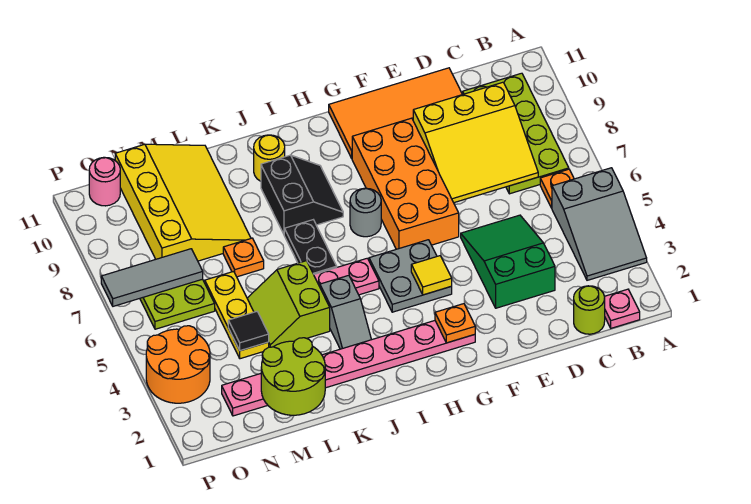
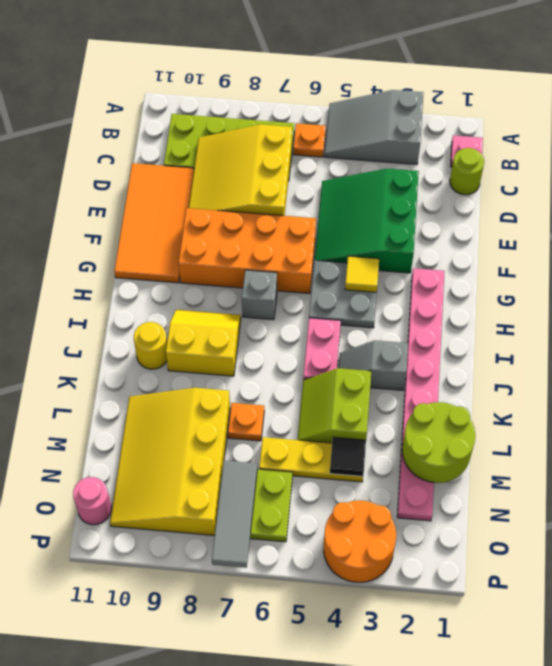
grey slope A3:B5 level 1 top 5 -> grey slope A3:B5 level 1 top 3
yellow slope C7:E9 level 2 top 9 -> yellow slope C7:E9 level 2 top 7
green slope D3:E5 level 1 top 3 -> green slope D3:F5 level 1 top 3
orange plate G2 level 2 -> none
grey round brick H7 level 1 -> grey brick H7 level 1
black slope I8:J9 level 1 top J -> yellow slope I8:J9 level 1 top J
grey slope J3:J4 level 1 top 4 -> grey slope J3:J4 level 1 top 3
black plate J6:J7 level 1 -> none
lime slope K4:L5 level 1 top K -> lime slope K4:L5 level 1 top 4
yellow slope L8:N11 level 1 top N -> yellow slope L8:O10 level 1 top 8

